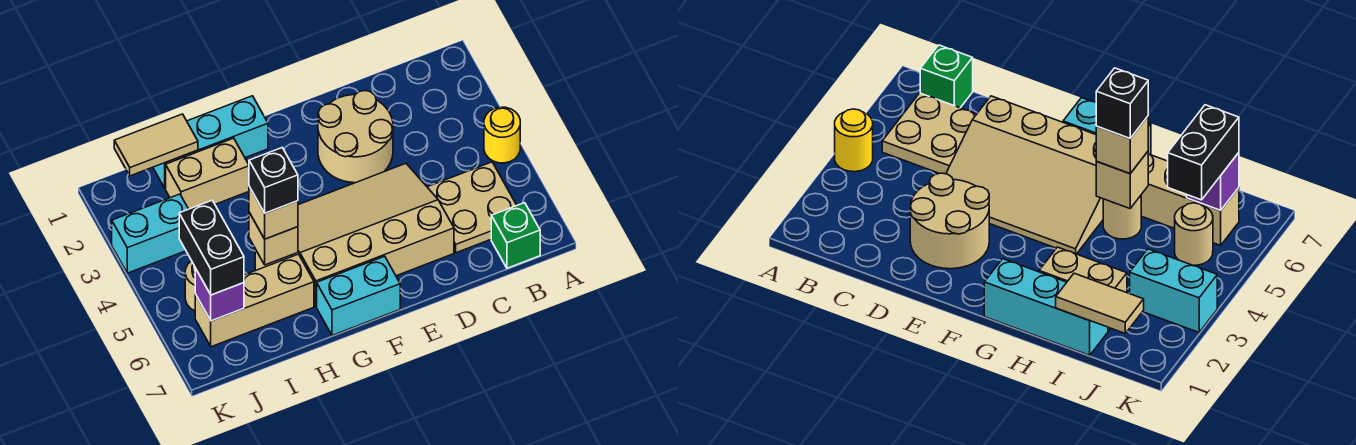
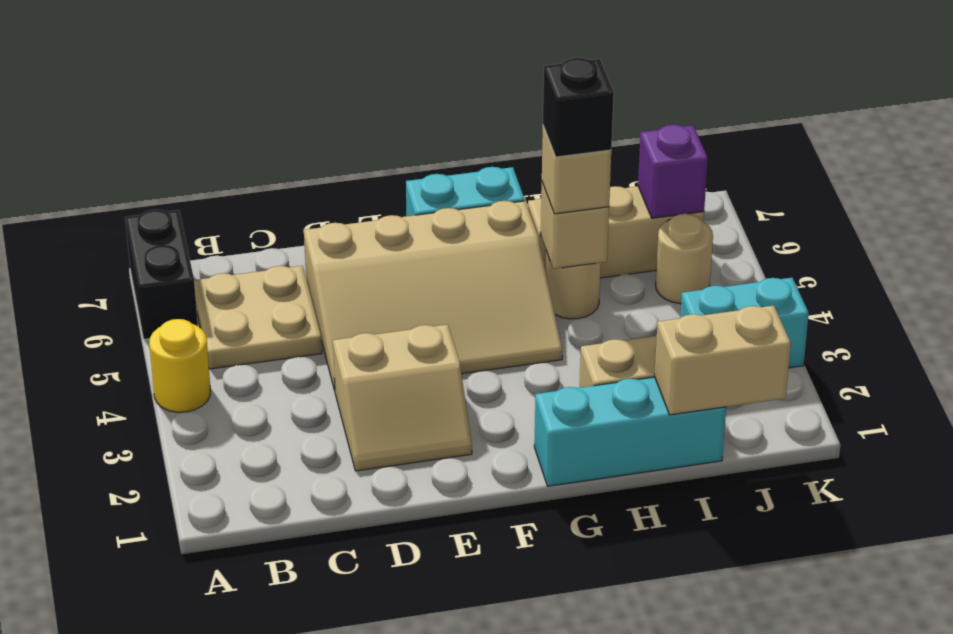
green brick B7 level 1 -> none
tan round brick D2:E3 level 1 -> tan slope D2:E3 level 1 top 3
tan tile I1:J1 level 2 -> tan brick I1:J1 level 2
black brick J5:J6 level 3 -> black brick A6:A7 level 1

